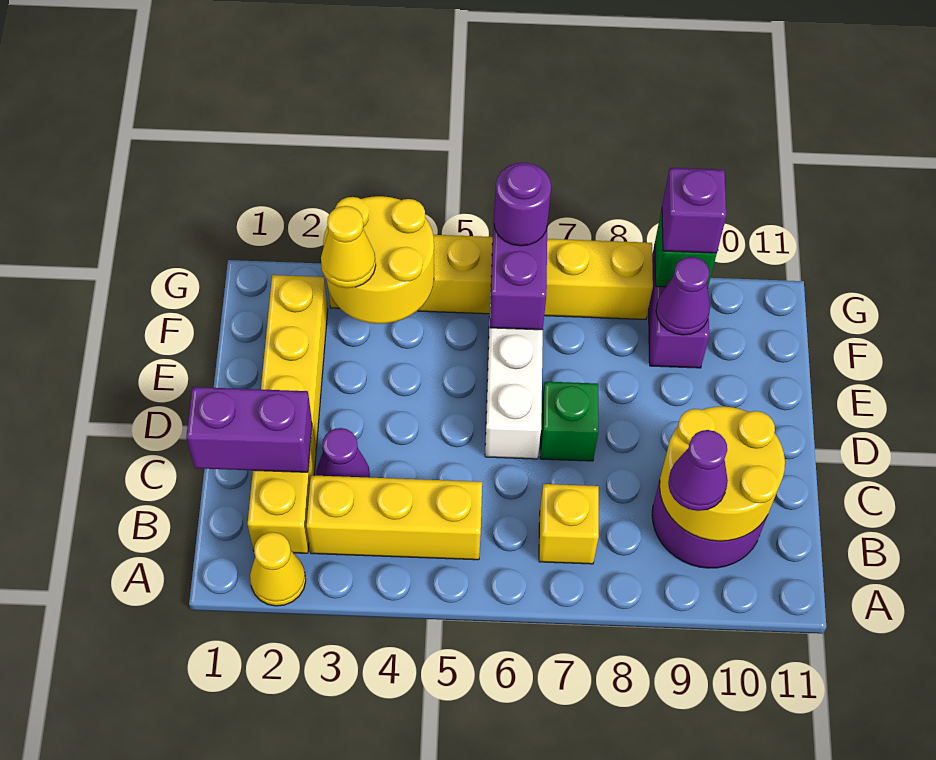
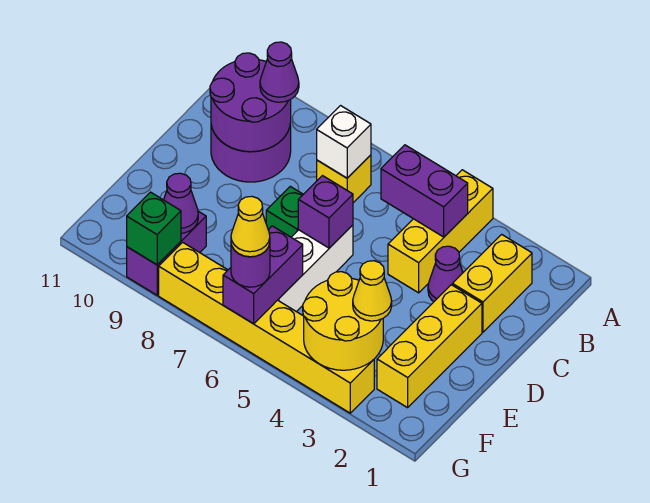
yellow cone A2 level 1 -> yellow cone G6 level 4
yellow brick B3:B5 level 1 -> yellow brick A4:C4 level 1
none -> white brick B7 level 2
yellow round brick B9:C10 level 2 -> purple round brick B9:C10 level 2
purple brick C1:C2 level 2 -> purple brick B4:B5 level 2
purple brick G9 level 3 -> purple brick D6 level 2

